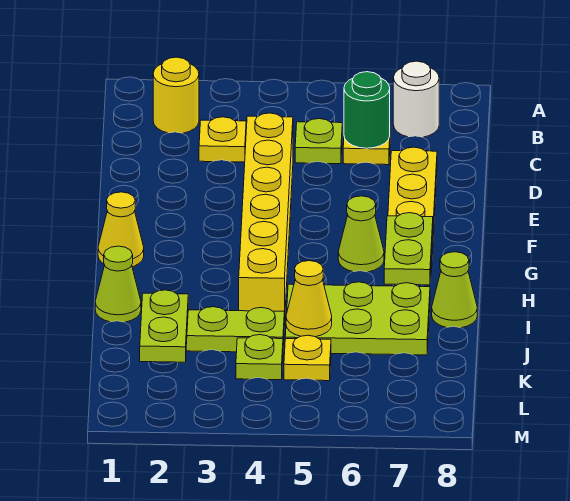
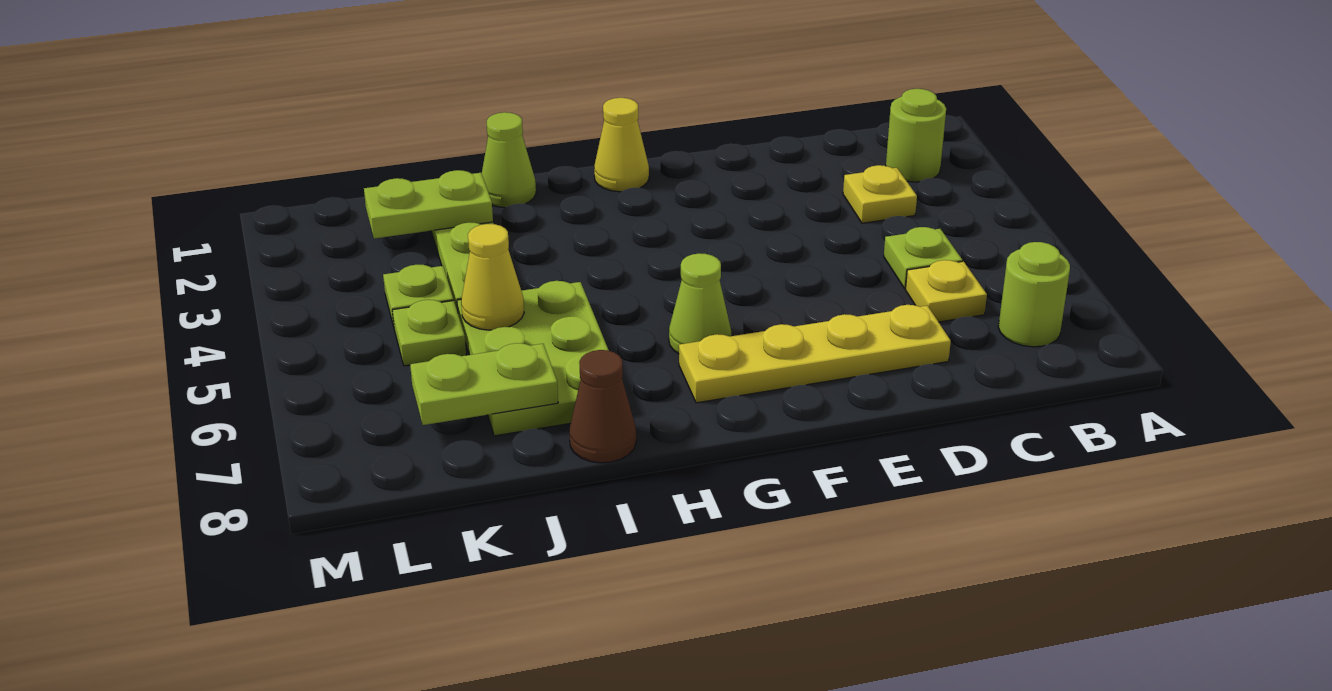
yellow round brick B2 level 1 -> lime round brick B2 level 1
white round brick B7 level 1 -> lime round brick B7 level 1
green round brick C6 level 2 -> none
yellow brick D4:I4 level 1 -> none
lime plate G7:H7 level 2 -> lime plate J7:K7 level 2
lime cone I8 level 1 -> brown cone I8 level 1
yellow plate K5 level 1 -> lime plate K5 level 1

